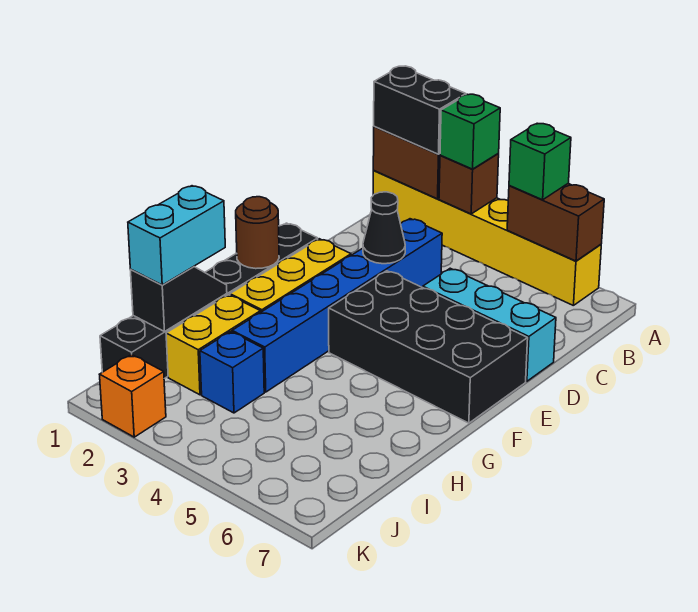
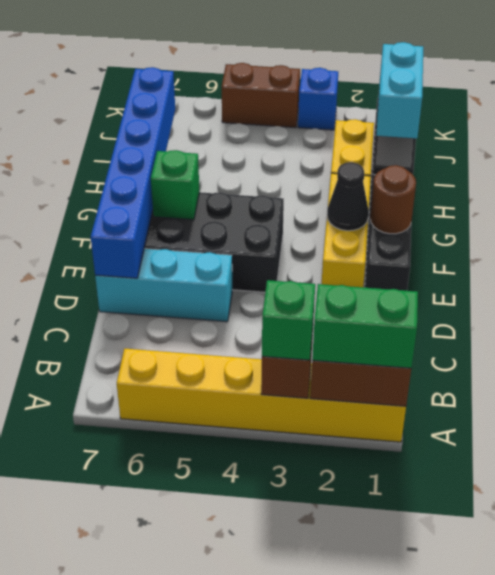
black brick A1:A2 level 3 -> green brick A1:A2 level 3
brown brick A5:A6 level 2 -> brown brick K4:K5 level 1
green brick A5 level 3 -> green brick F6 level 2
blue brick C3:H3 level 1 -> blue brick D7:I7 level 2
black cone D3 level 2 -> black cone F2 level 2
blue brick I3 level 1 -> blue brick K3 level 1
orange brick K2 level 1 -> none

